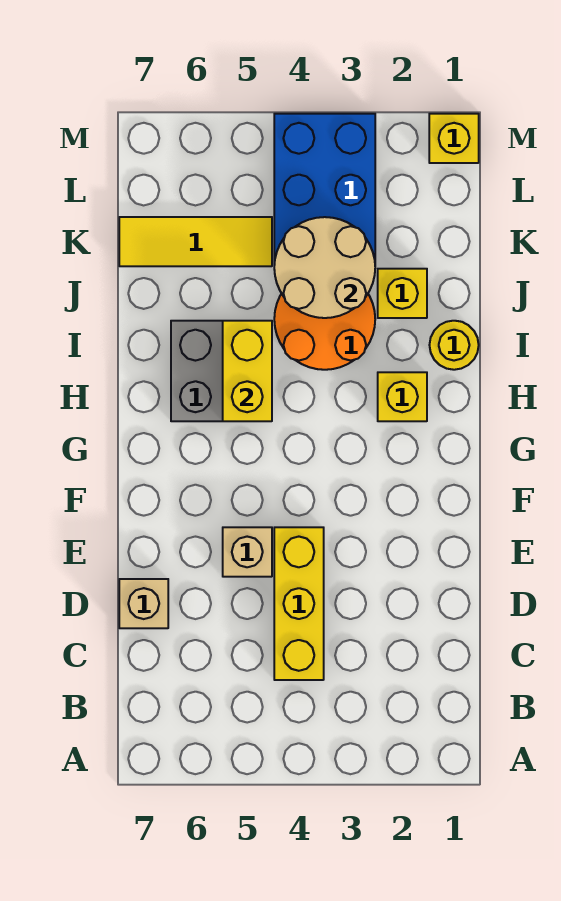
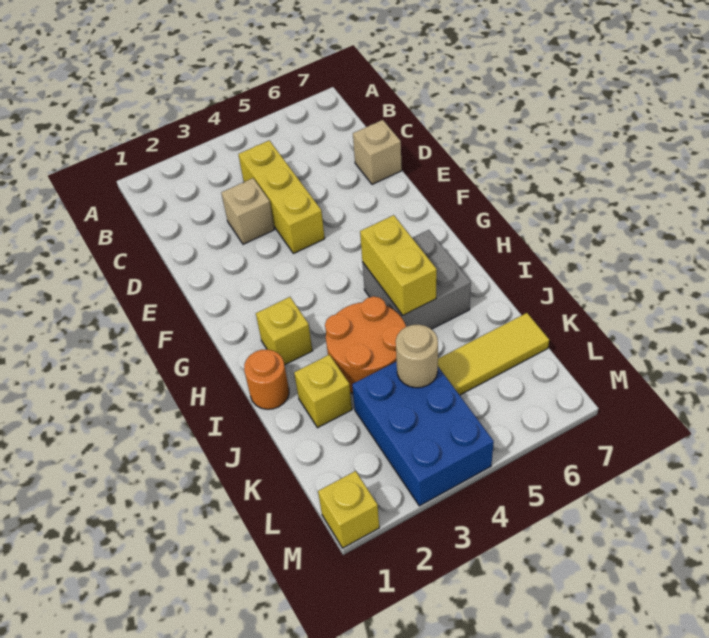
tan brick E5 level 1 -> tan brick D3 level 1
yellow round brick I1 level 1 -> orange round brick I1 level 1
tan round brick J3:K4 level 2 -> tan round brick K4 level 2

